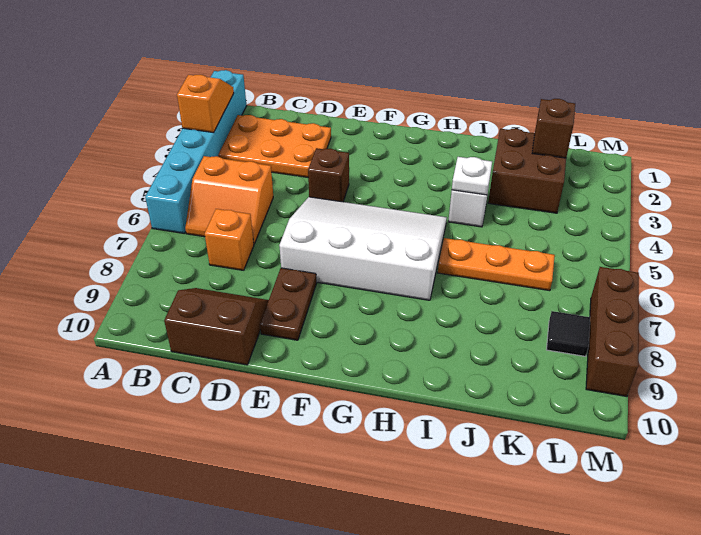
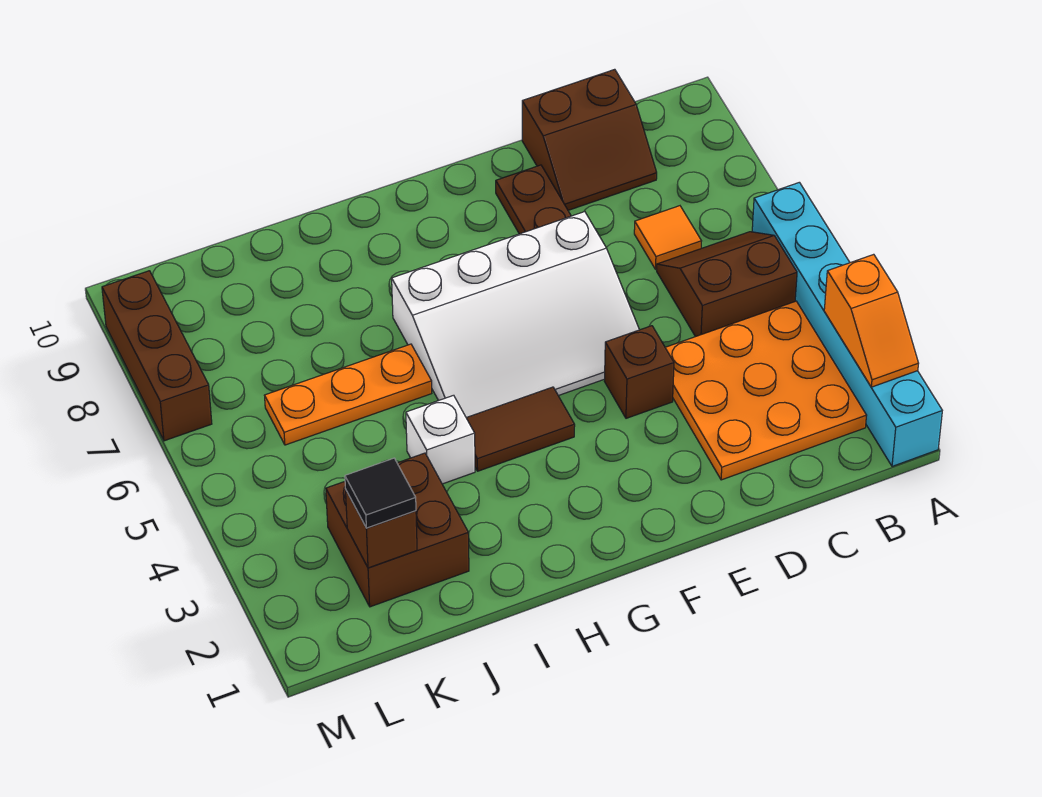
orange plate B2:D3 level 1 -> orange plate B2:D4 level 1
orange slope B5:C6 level 1 top 5 -> brown slope B5:C6 level 1 top 5
orange brick C7 level 1 -> orange tile C7 level 1
none -> brown tile G4:H4 level 1
white plate I4 level 2 -> none
black tile L8 level 1 -> black tile K2 level 3

